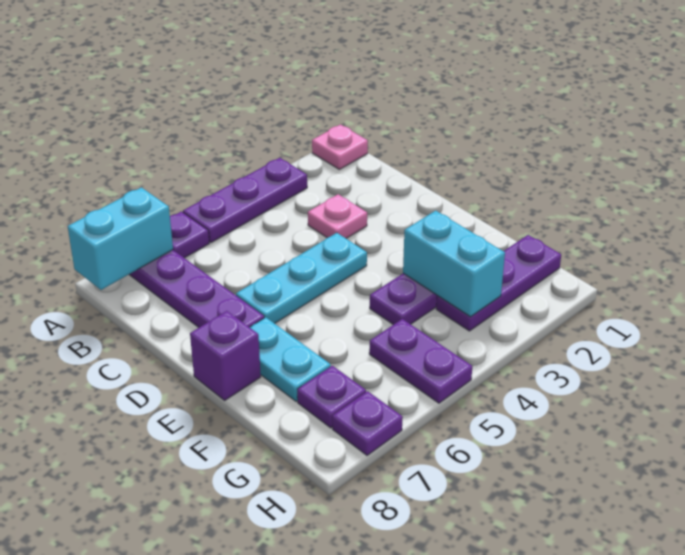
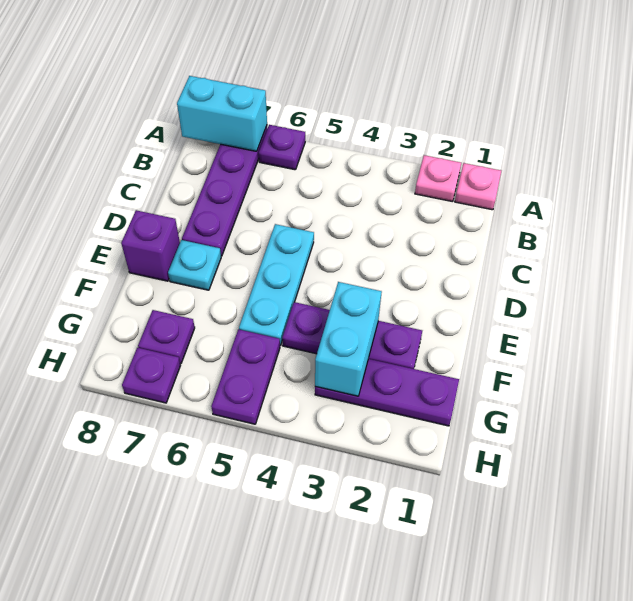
purple plate A3:A5 level 1 -> none
pink plate C3 level 1 -> pink plate A2 level 1
cyan plate D4:D6 level 1 -> cyan plate D5:F5 level 1
cyan plate E7:F7 level 1 -> cyan plate E7 level 1

